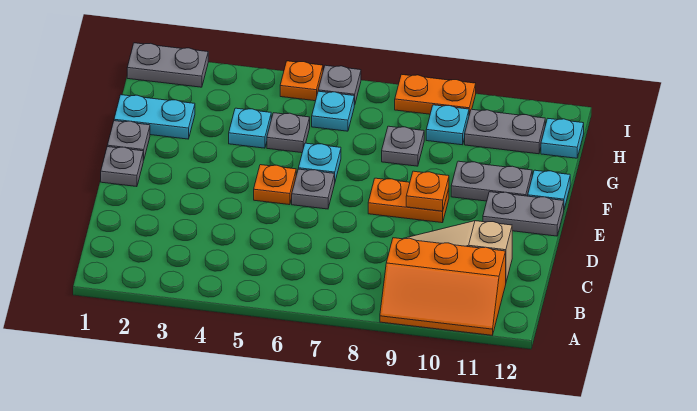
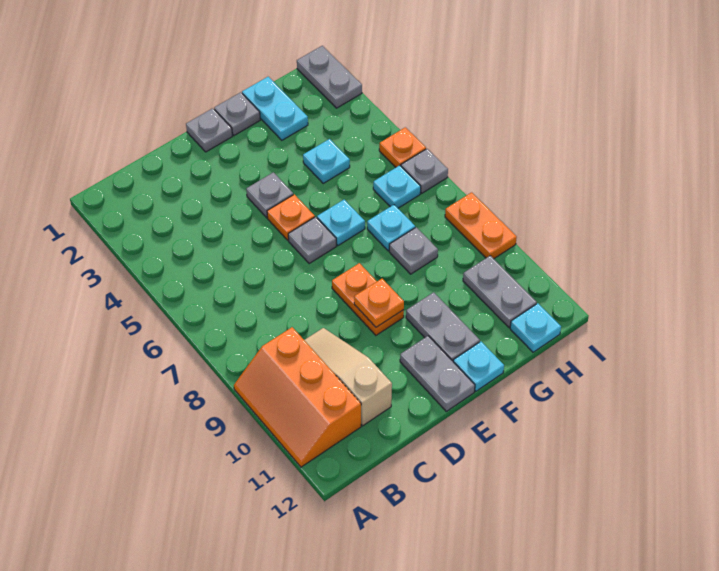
grey plate G5 level 1 -> grey plate E4 level 1
cyan plate H9 level 1 -> cyan plate G7 level 1

